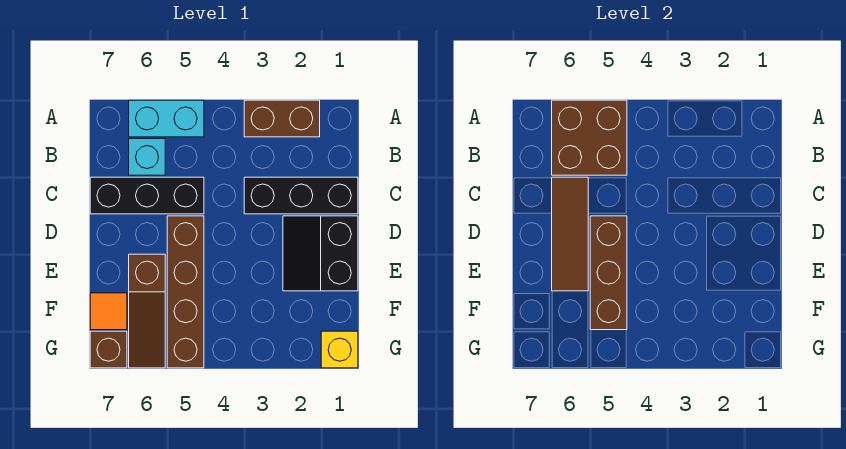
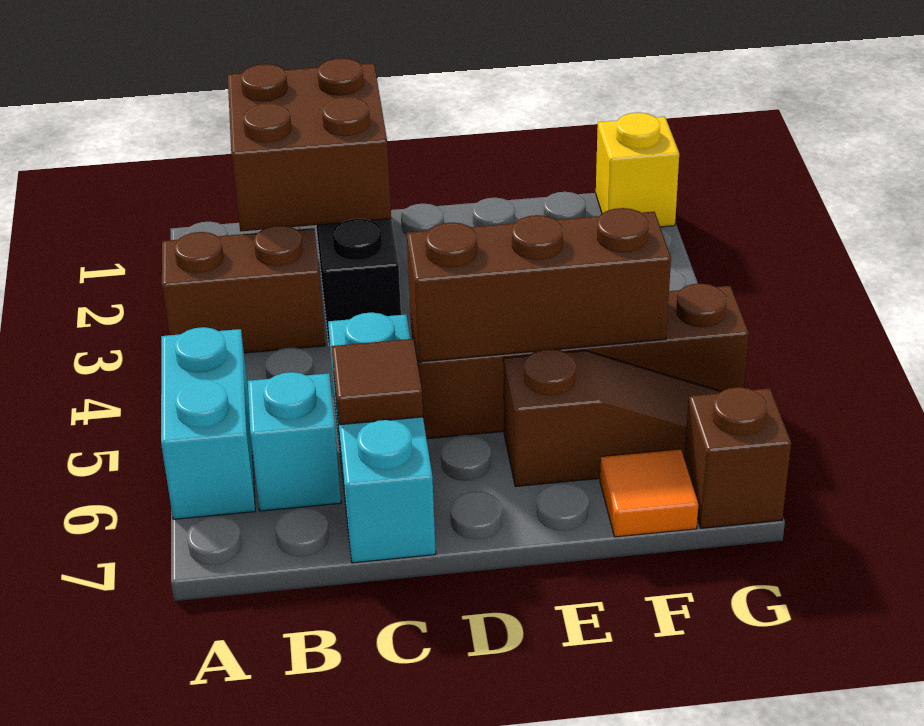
brown brick A2:A3 level 1 -> brown brick A3:B3 level 1
brown brick A5:B6 level 2 -> brown brick B1:C2 level 2
black brick C5:C7 level 1 -> cyan brick C5:C7 level 1
brown tile C6:E6 level 2 -> brown tile C6 level 2
black slope D1:E2 level 1 top 1 -> none

